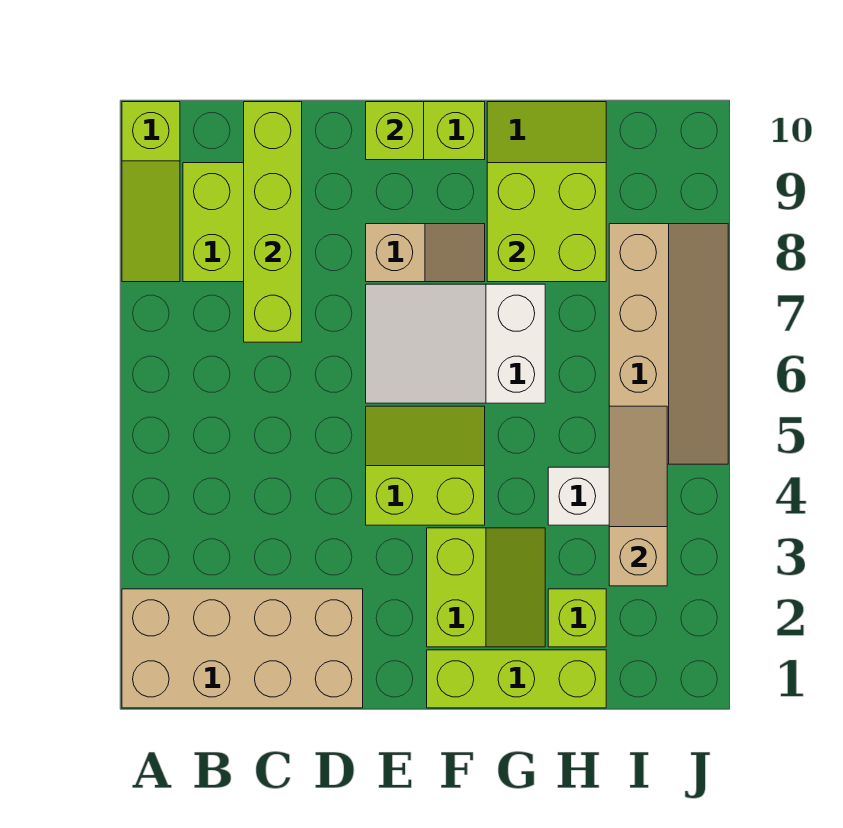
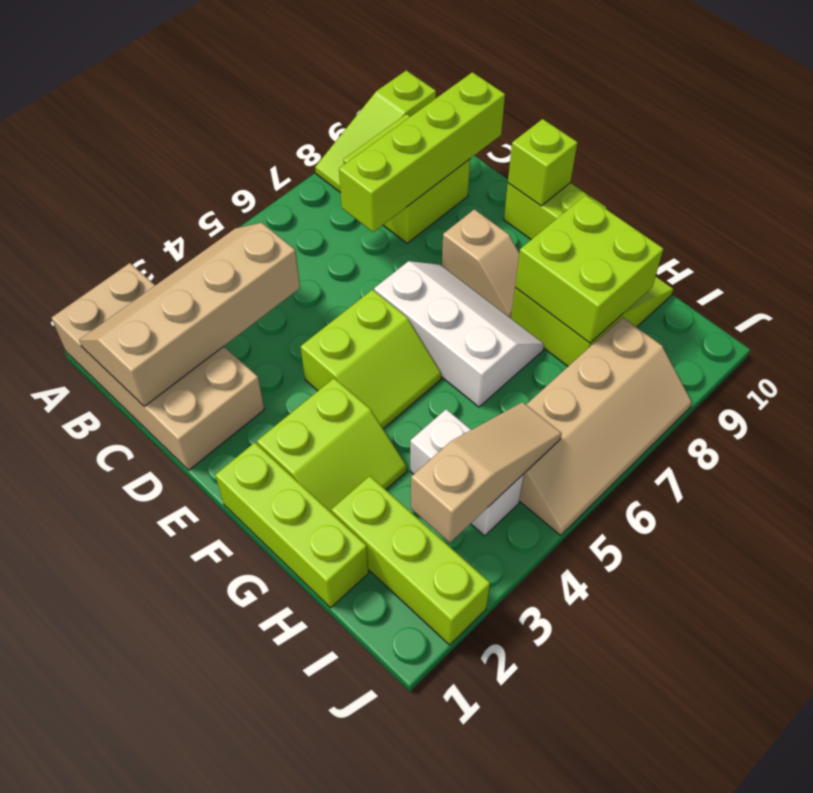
none -> tan slope B1:C4 level 2 top C
lime slope E4:F5 level 1 top 4 -> lime slope E4:F5 level 1 top E
white slope E6:G7 level 1 top G -> white slope E6:G7 level 1 top 6
lime brick H2 level 1 -> lime brick H2:J2 level 1

